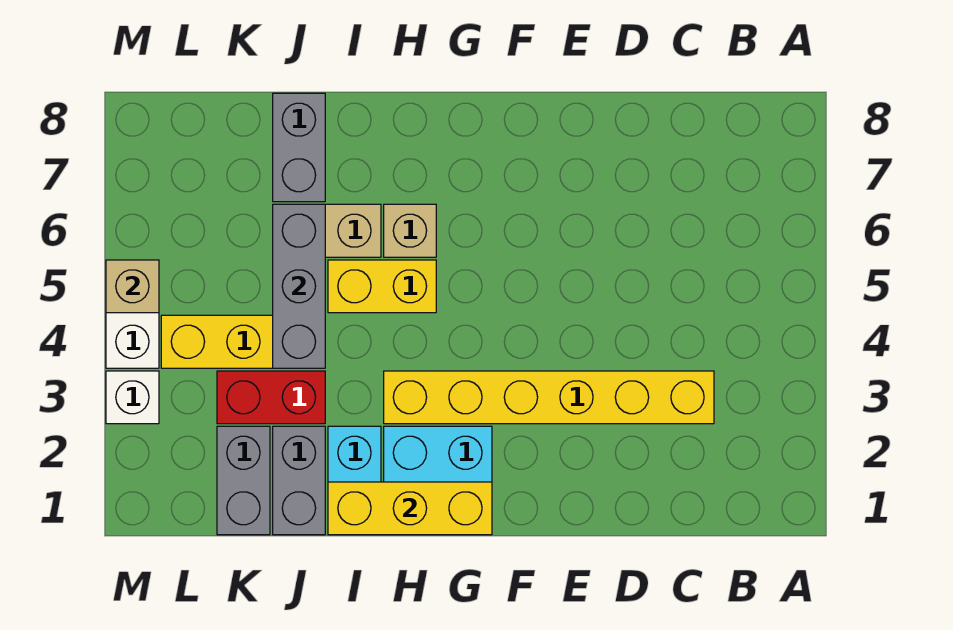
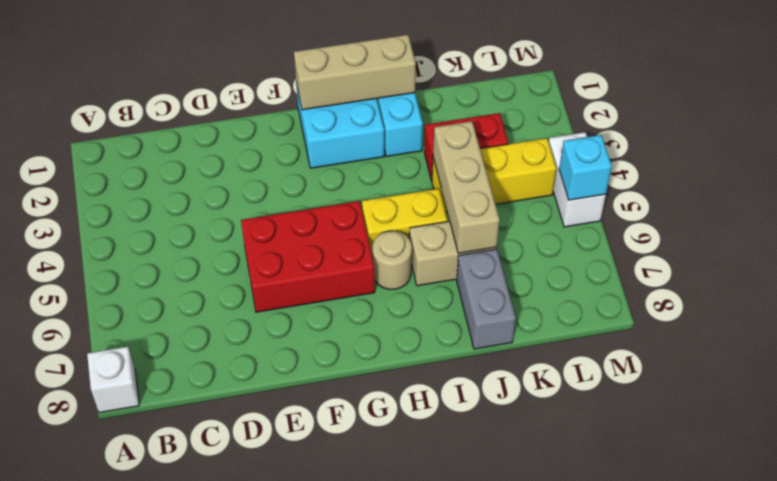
yellow brick C3:H3 level 1 -> none
none -> red brick E5:G6 level 1
yellow brick G1:I1 level 2 -> tan brick G1:I1 level 2
tan brick H6 level 1 -> tan round brick H6 level 1
grey brick J1:J2 level 1 -> none
grey brick J4:J6 level 2 -> tan brick J4:J6 level 2
grey brick K1:K2 level 1 -> none
white brick M3 level 1 -> white brick A8 level 1
tan brick M5 level 2 -> cyan brick M5 level 2

